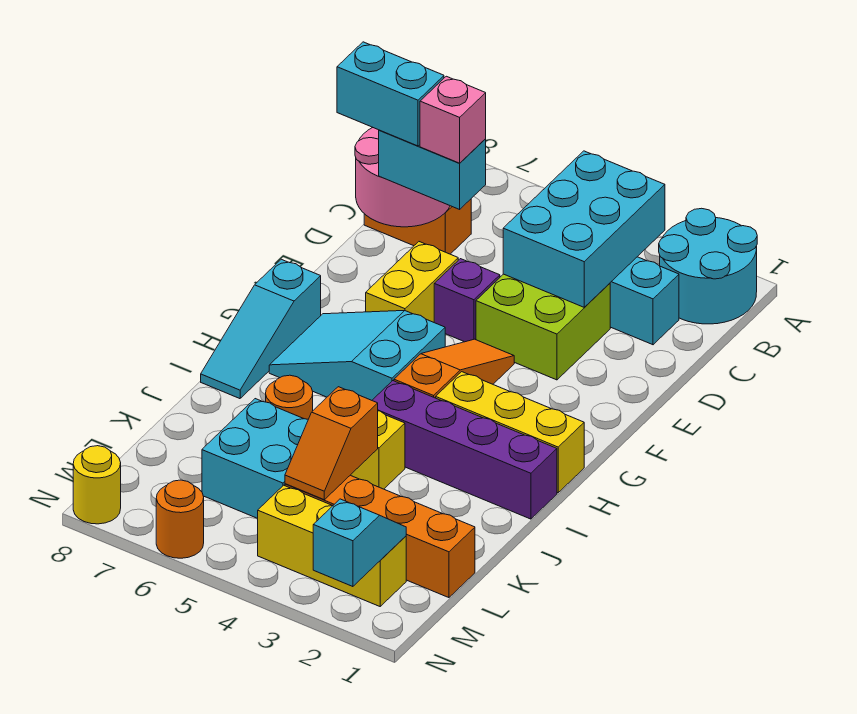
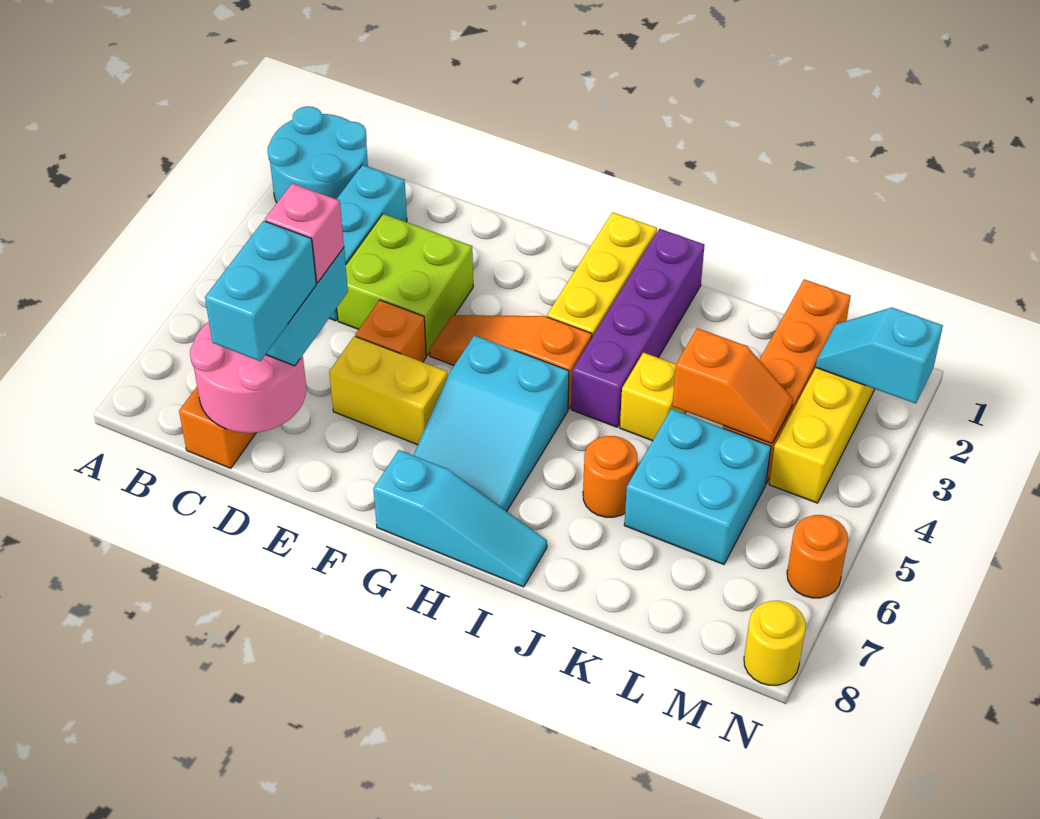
cyan brick B3:D4 level 2 -> none
purple brick E5 level 1 -> orange brick E5 level 1

